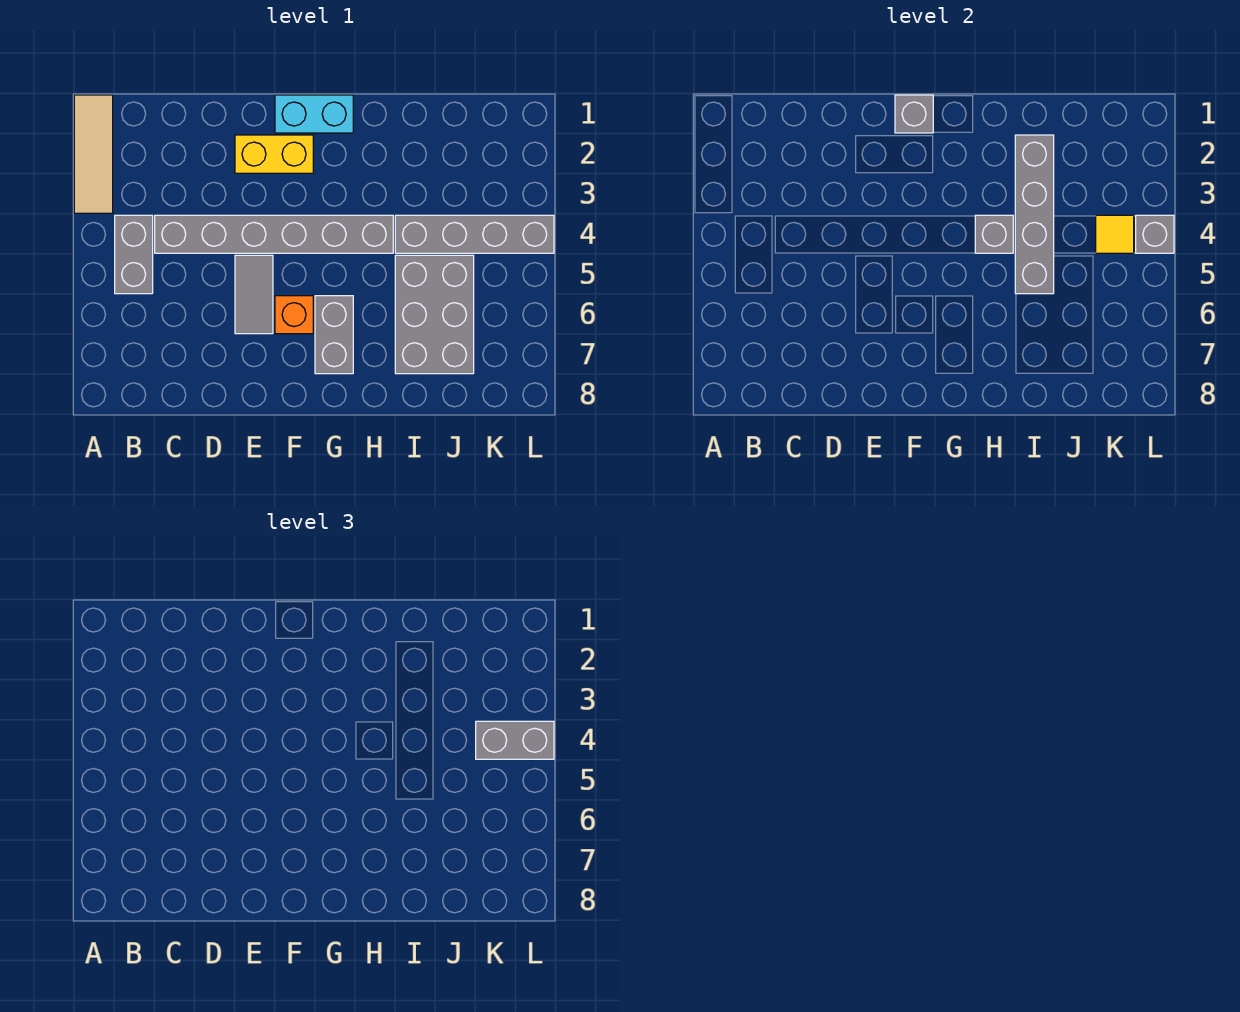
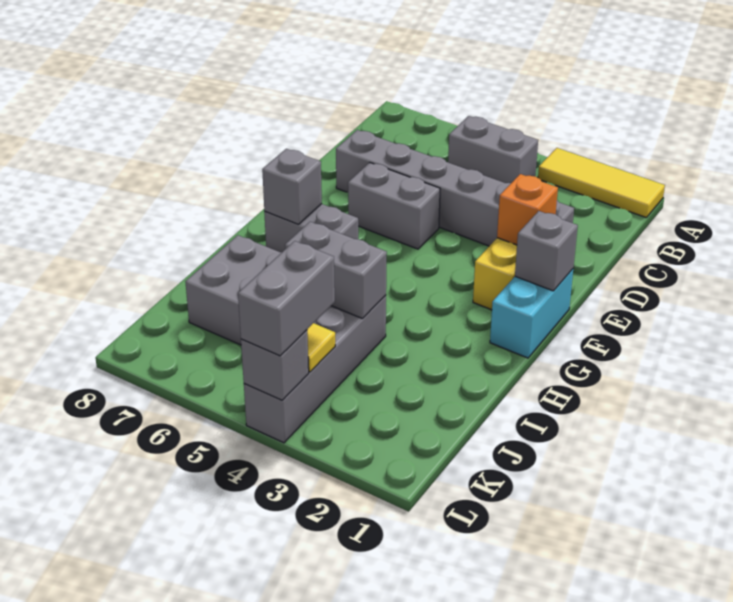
tan tile A1:A3 level 1 -> yellow tile A1:A3 level 1
grey brick C4:H4 level 1 -> grey brick D2:D7 level 1
grey tile E5:E6 level 1 -> grey brick E5:E6 level 1
orange brick F6 level 1 -> orange brick E2 level 2
grey brick H4 level 2 -> grey brick G7 level 2
grey brick I2:I5 level 2 -> grey brick I4:I5 level 2

